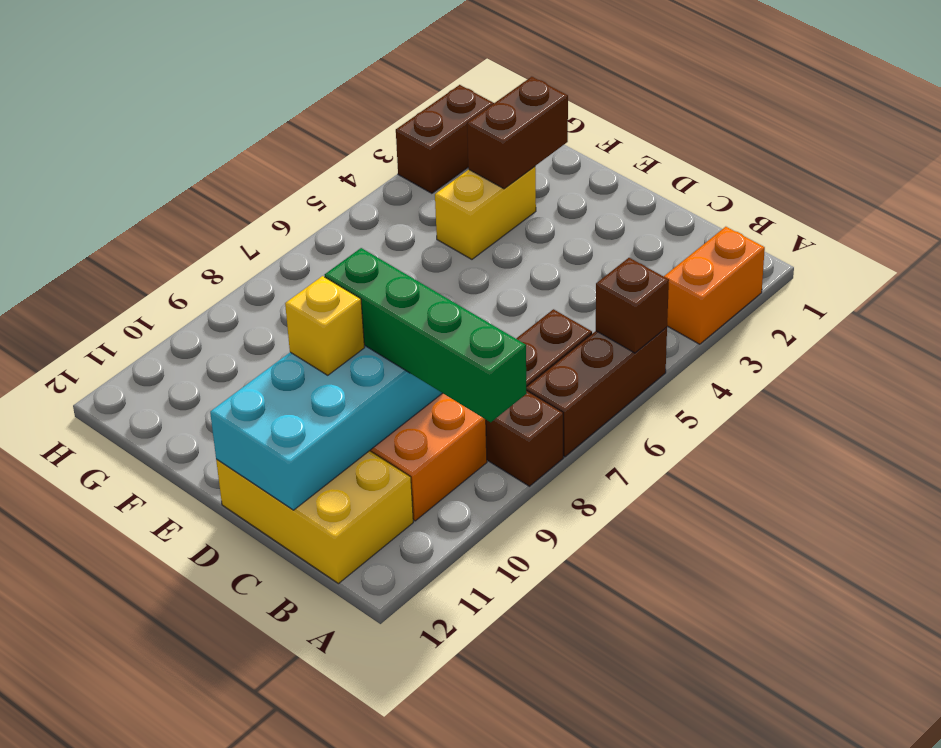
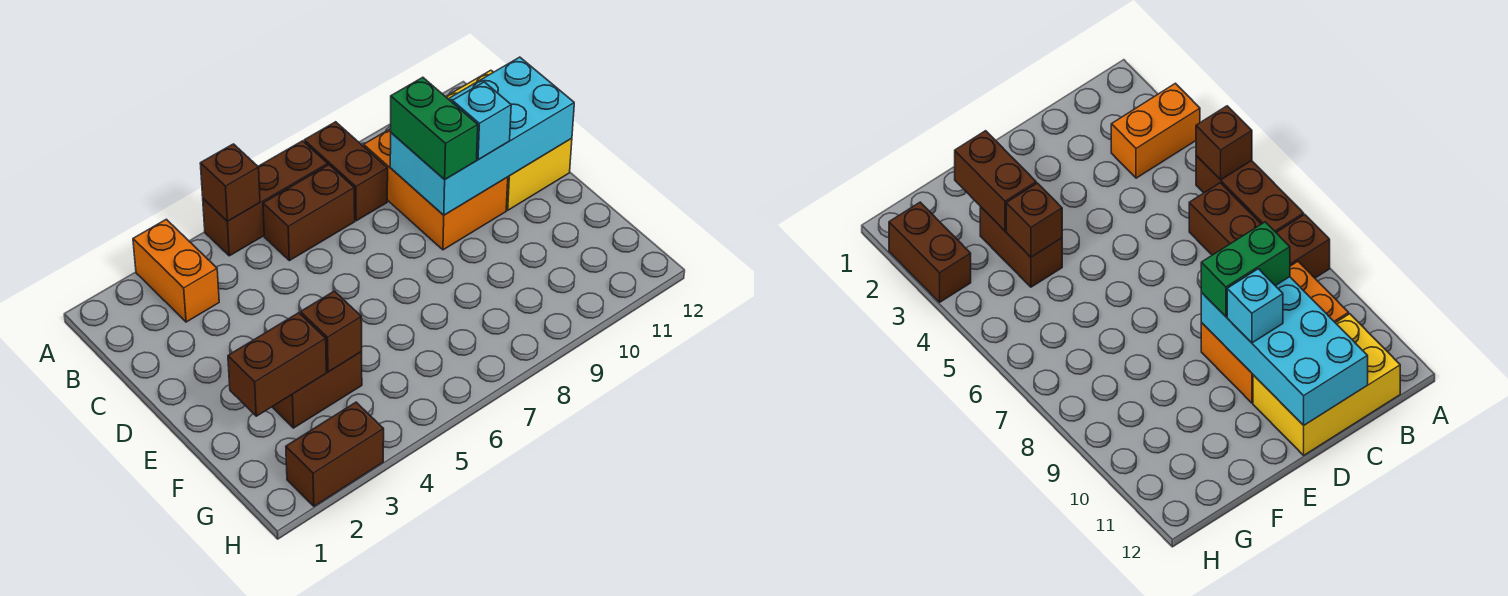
orange brick A2:A3 level 1 -> orange brick A3:B3 level 1
green brick A9:D9 level 3 -> green brick C9:D9 level 3
yellow brick D10 level 3 -> cyan brick D10 level 3
yellow brick F3:F4 level 1 -> brown brick F3:F4 level 1
none -> brown brick F4 level 2

